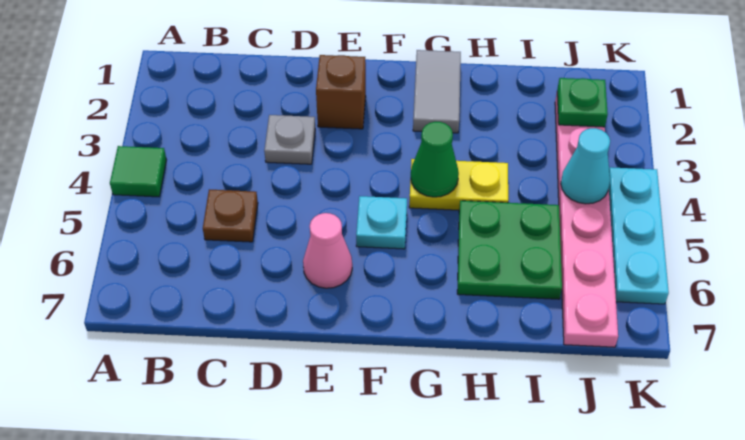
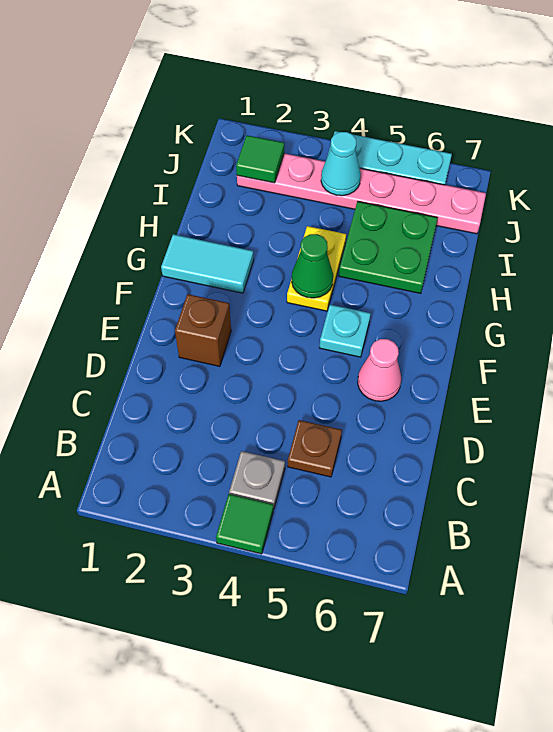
grey plate D3 level 1 -> grey plate B4 level 1
grey tile G1:G2 level 1 -> cyan tile G1:G2 level 1
green plate J2 level 2 -> green tile J2 level 2

